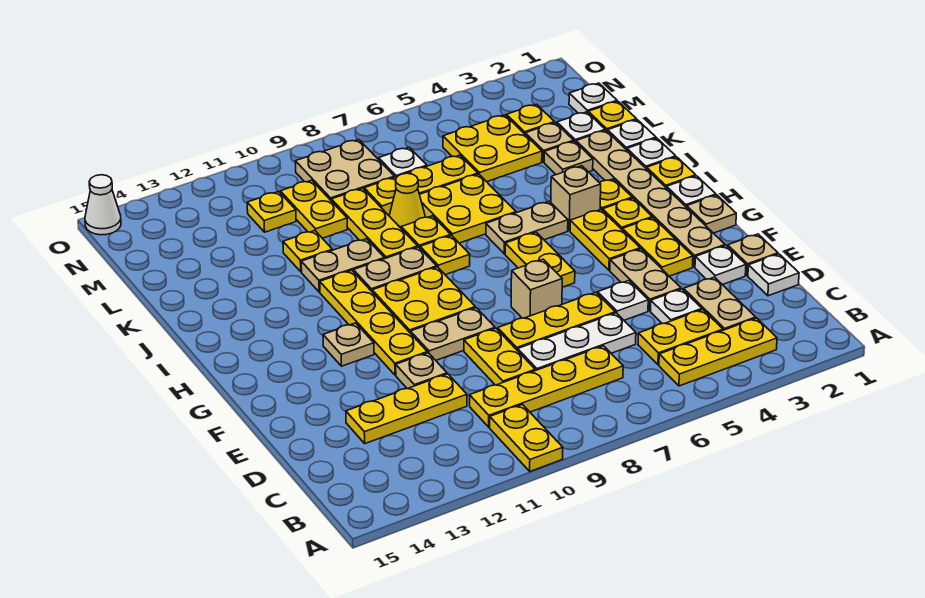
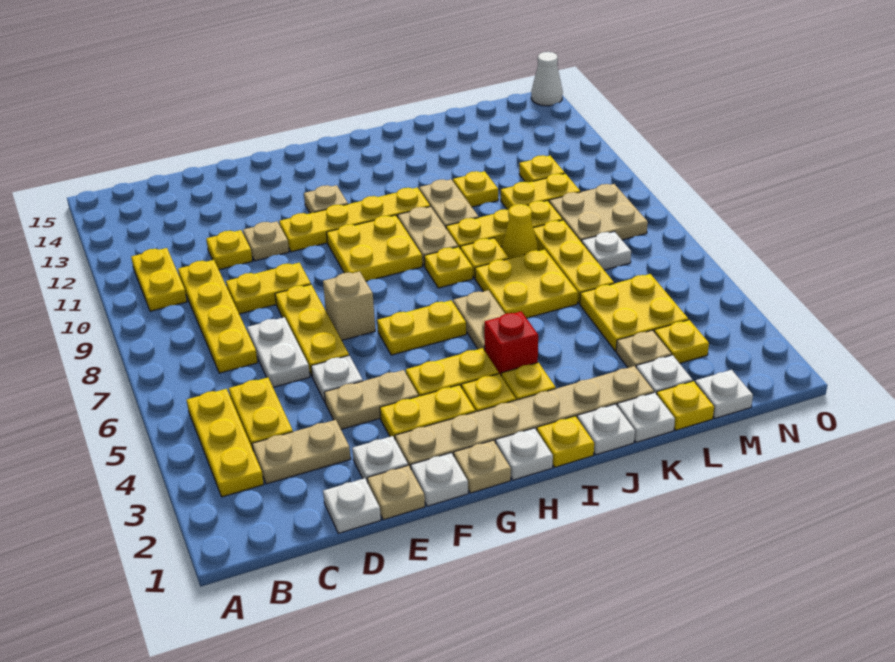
yellow plate A10:B10 level 1 -> yellow plate B10:B11 level 1
white plate D4 level 1 -> white plate F1 level 1
white plate D6:D8 level 1 -> white plate D6:D7 level 1
yellow plate D11:D13 level 1 -> yellow plate D11 level 1
tan plate F9:F10 level 1 -> none
tan brick I4 level 1 -> red brick I4 level 1
tan plate K3 level 1 -> none

